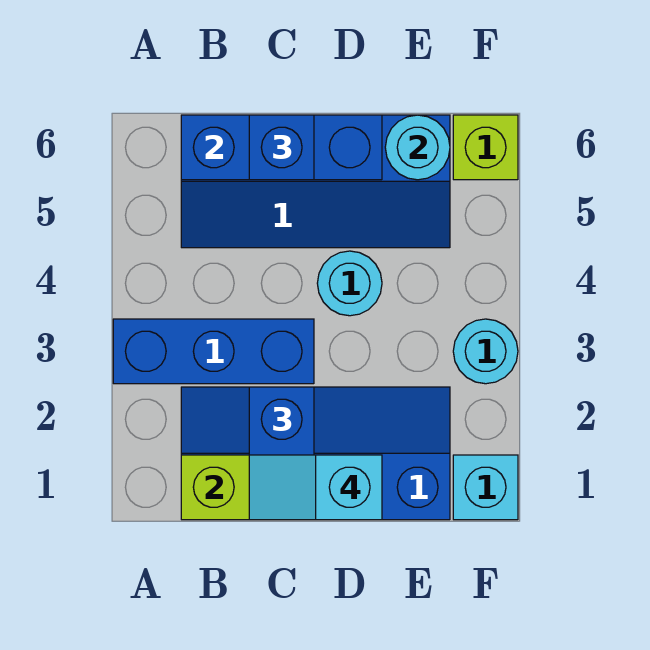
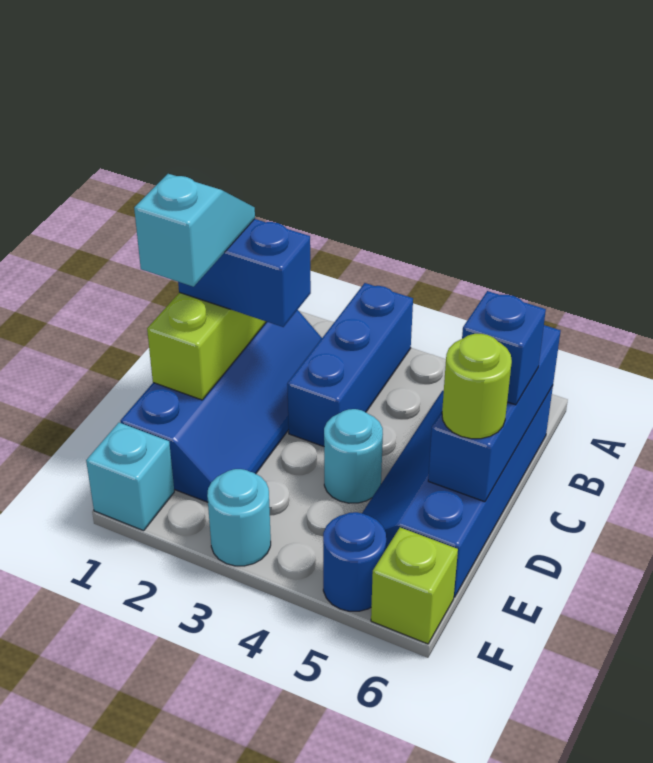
none -> lime round brick D6 level 3
cyan round brick E6 level 2 -> none
none -> blue round brick F5 level 1

